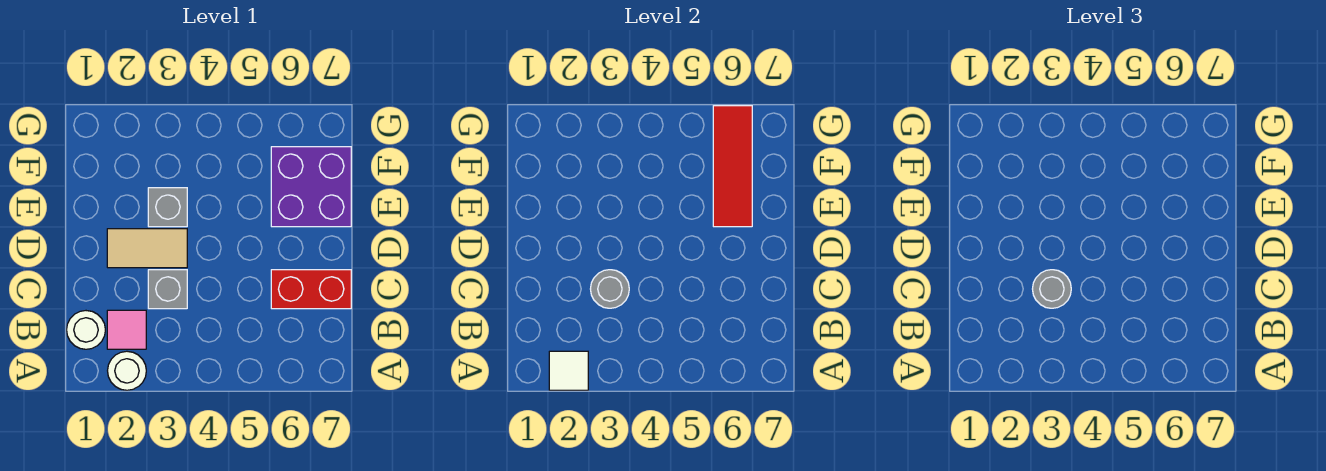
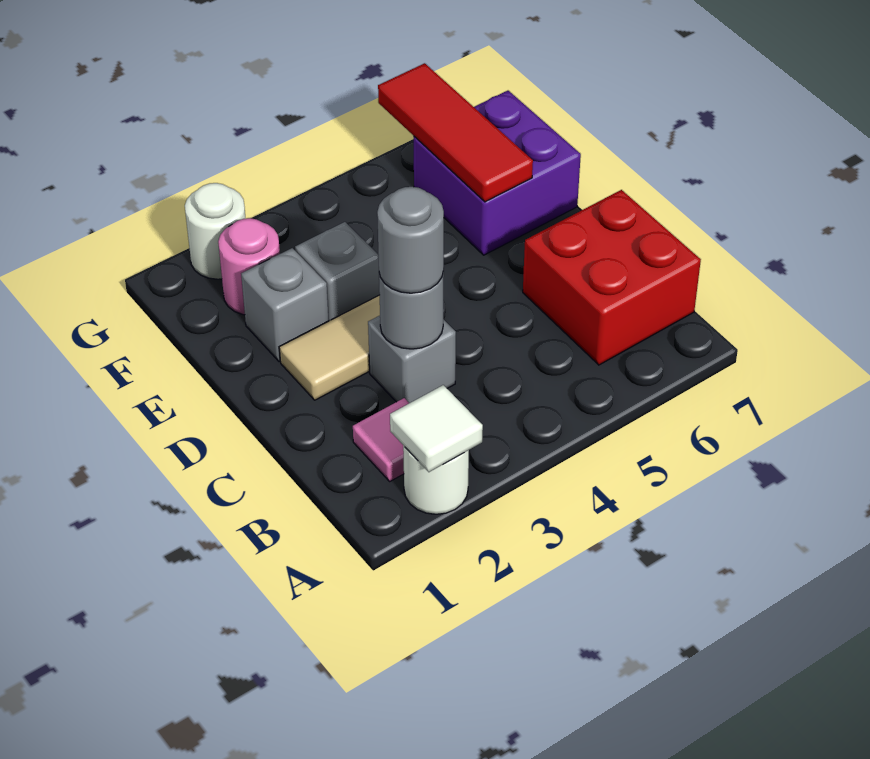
white round brick B1 level 1 -> white round brick G2 level 1
red brick C6:C7 level 1 -> red brick B6:C7 level 1
none -> grey brick E2 level 1
none -> pink round brick F2 level 1

